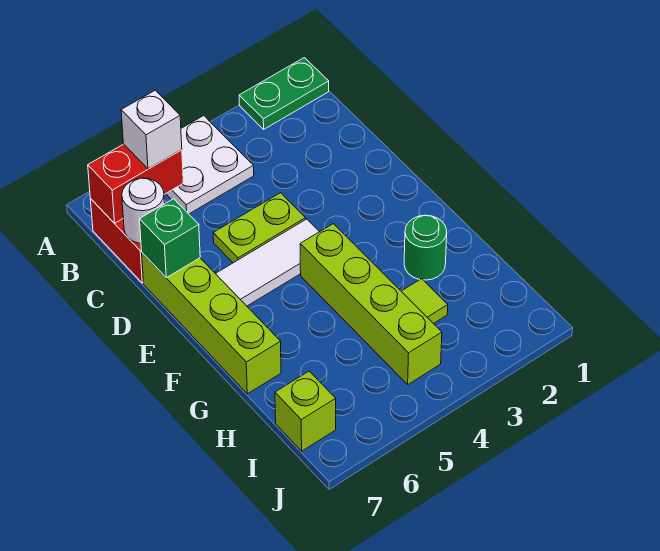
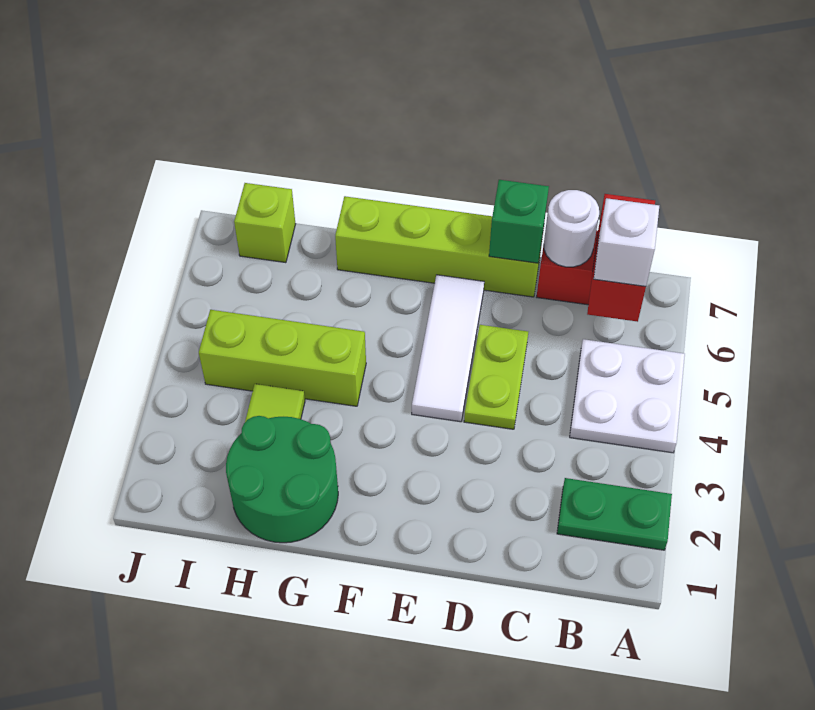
green plate A1:A2 level 1 -> green plate A2:B2 level 1
lime brick F4:I4 level 1 -> lime brick G4:I4 level 1
green round brick G2 level 1 -> green round brick G1:H2 level 1

